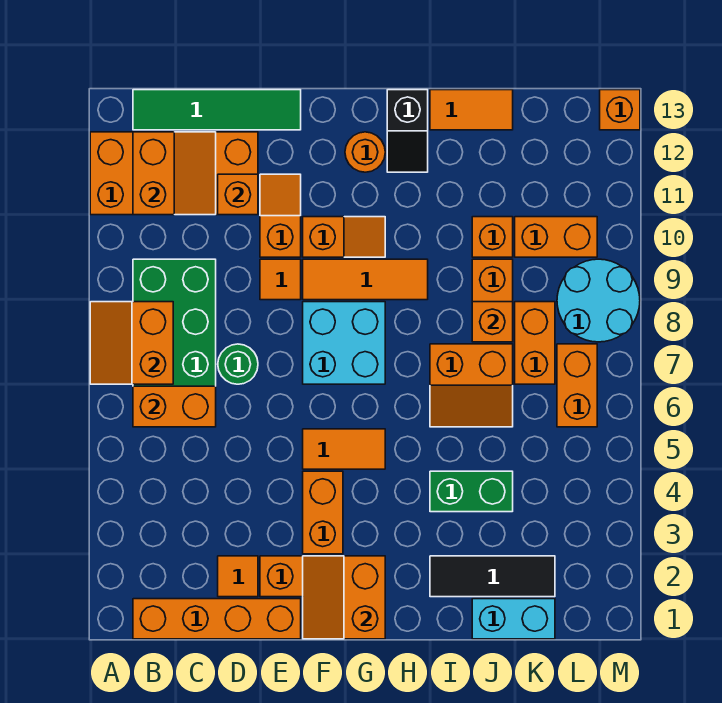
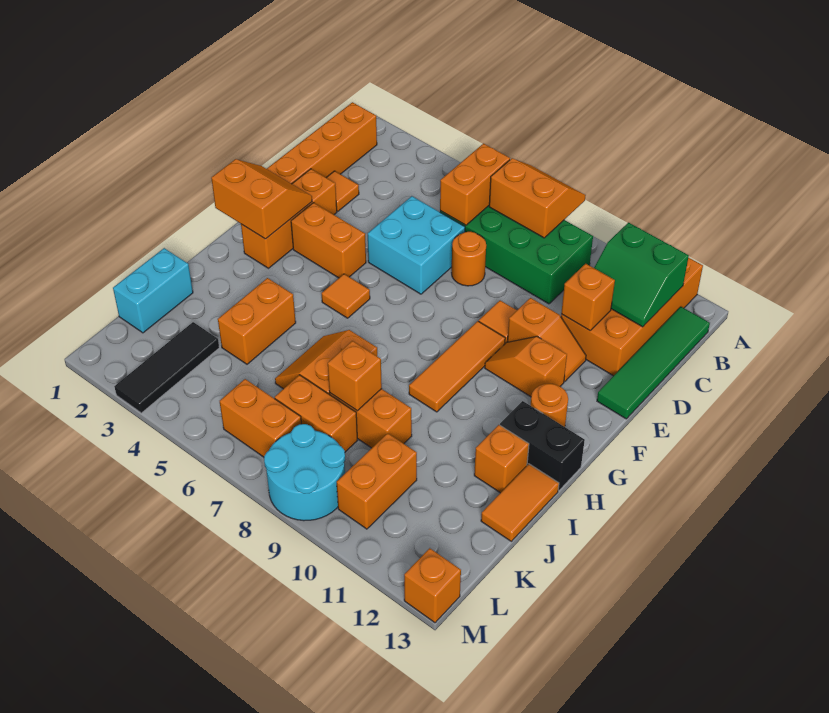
orange slope B11:C12 level 2 top B -> green slope B11:C12 level 2 top B
green round brick D7 level 1 -> orange round brick D7 level 1
orange tile F5:G5 level 1 -> orange tile G5 level 1
cyan brick F7:G8 level 1 -> cyan brick D5:E6 level 1
orange slope F10:G10 level 1 top F -> orange slope F10:F11 level 1 top 11
black slope H12:H13 level 1 top 13 -> black brick H12:H13 level 1
black tile I2:K2 level 1 -> black tile K3:M3 level 1
green brick I4:J4 level 1 -> orange brick I4:J4 level 1
orange brick J10 level 1 -> orange brick I12 level 1

